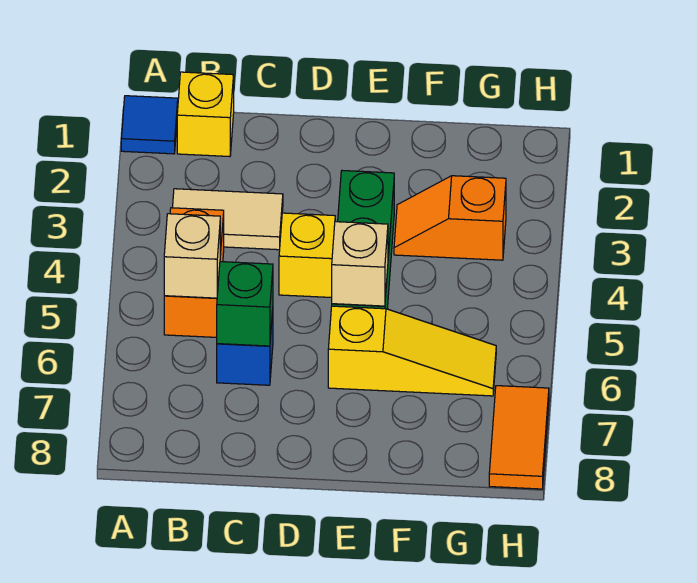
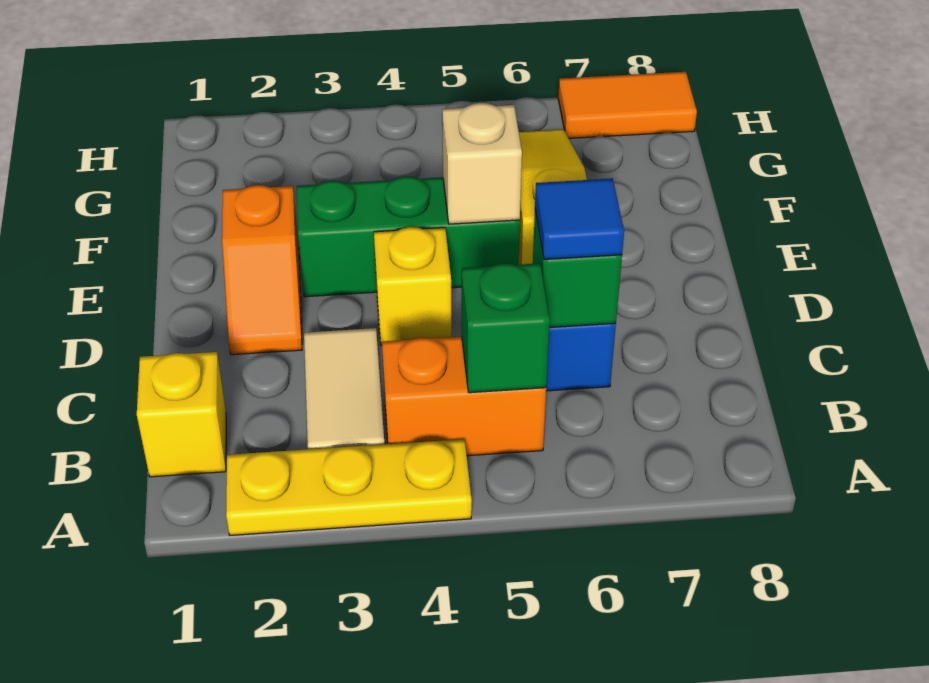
blue tile A1 level 1 -> blue tile C6 level 3
none -> yellow plate A2:A4 level 1
tan brick B5 level 2 -> green brick B5 level 2
orange slope F3:G3 level 1 top G -> orange slope D2:E2 level 1 top E

